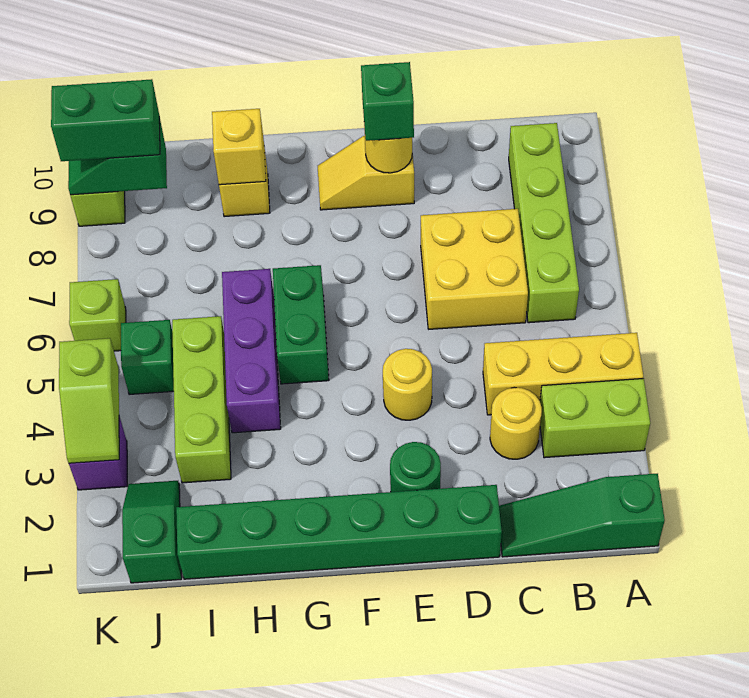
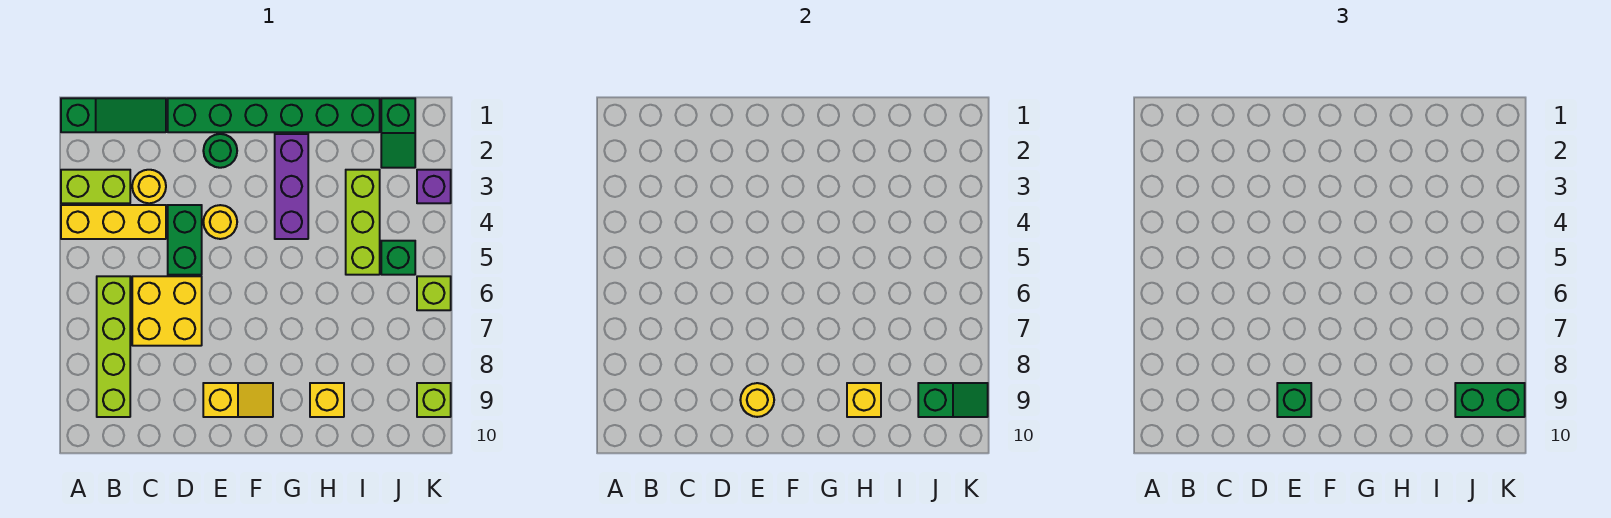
green brick G5:G6 level 1 -> green brick D4:D5 level 1
purple brick H4:H6 level 1 -> purple brick G2:G4 level 1
lime slope K3:K4 level 2 top 4 -> none

